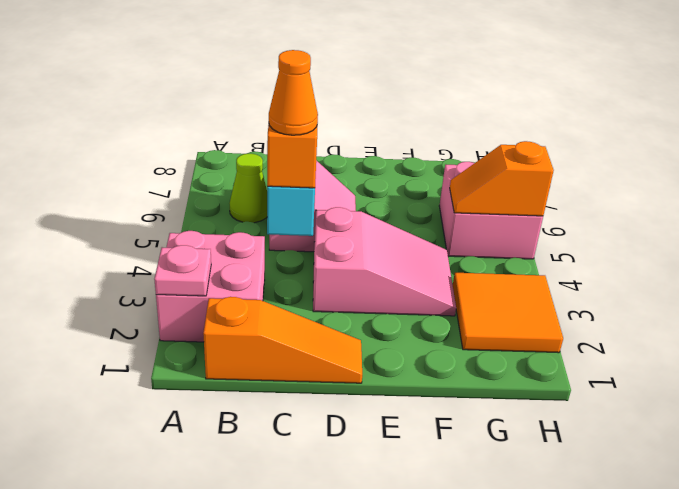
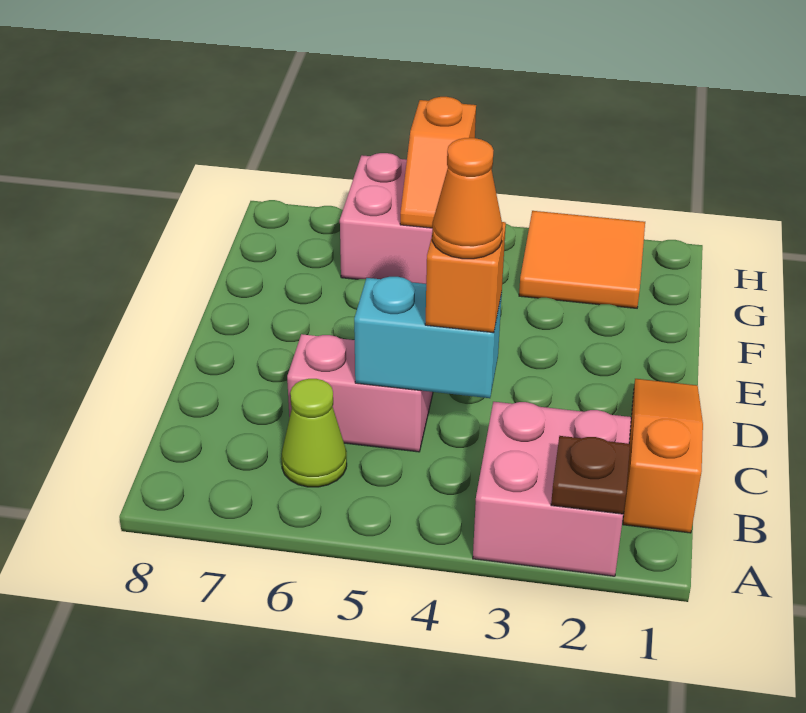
pink plate A2 level 2 -> brown plate A2 level 2
pink slope D3:F4 level 1 top D -> none

